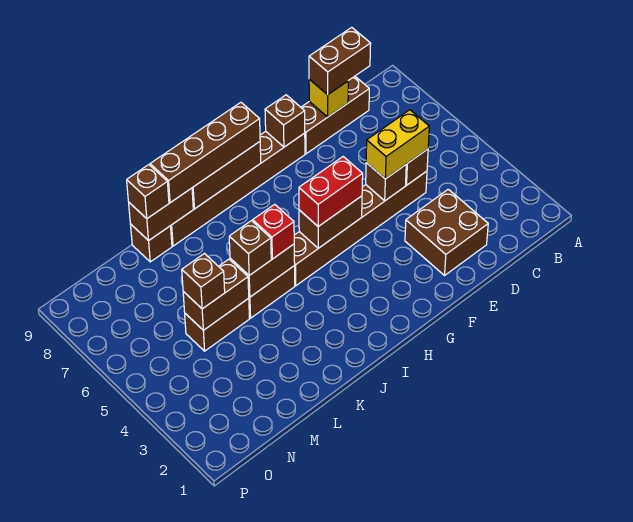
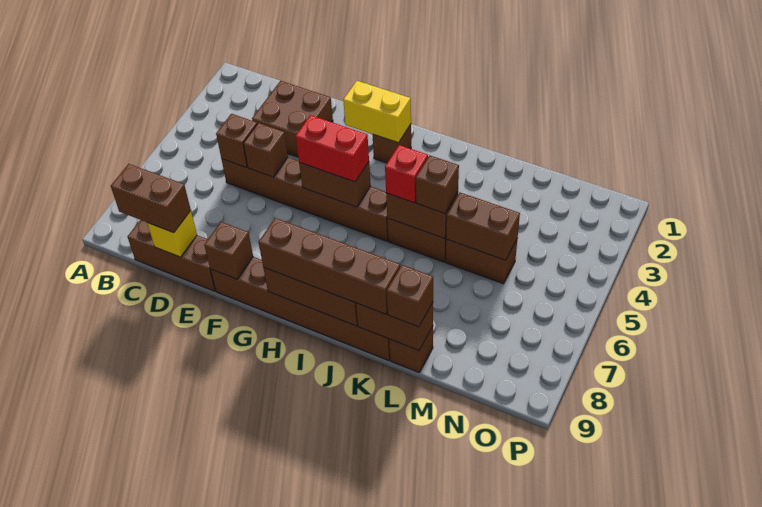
yellow brick D5:E5 level 3 -> yellow brick G2:H2 level 2
brown brick M5 level 3 -> brown brick H2 level 1

